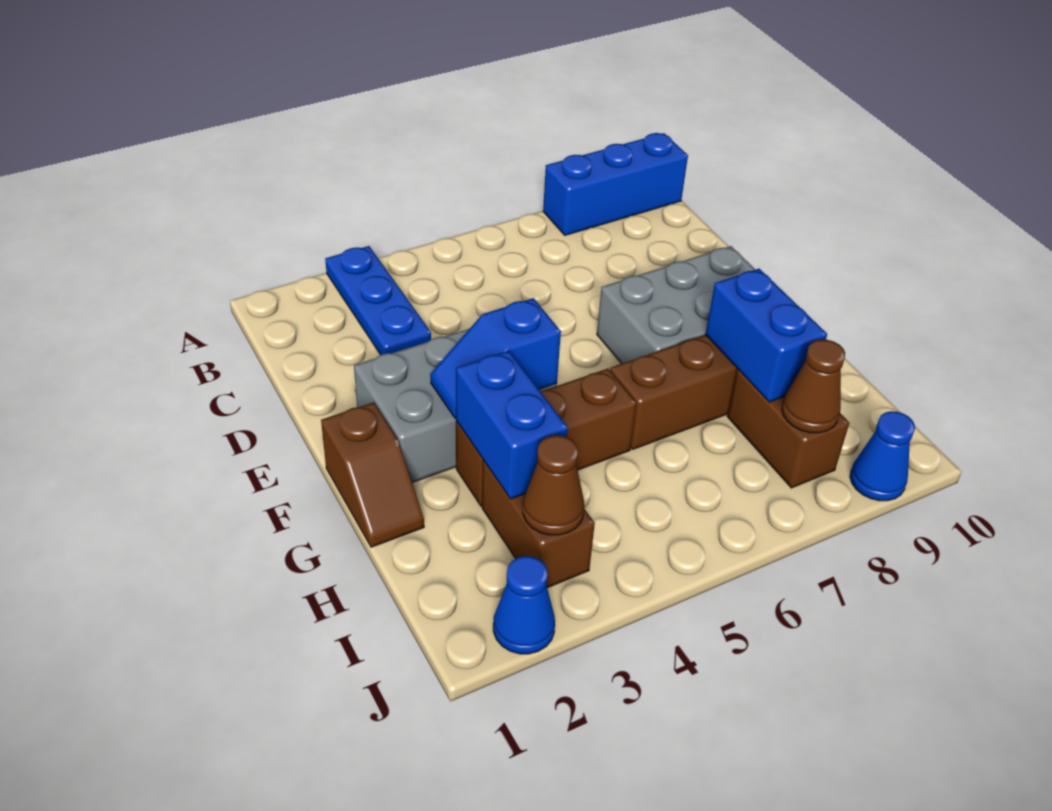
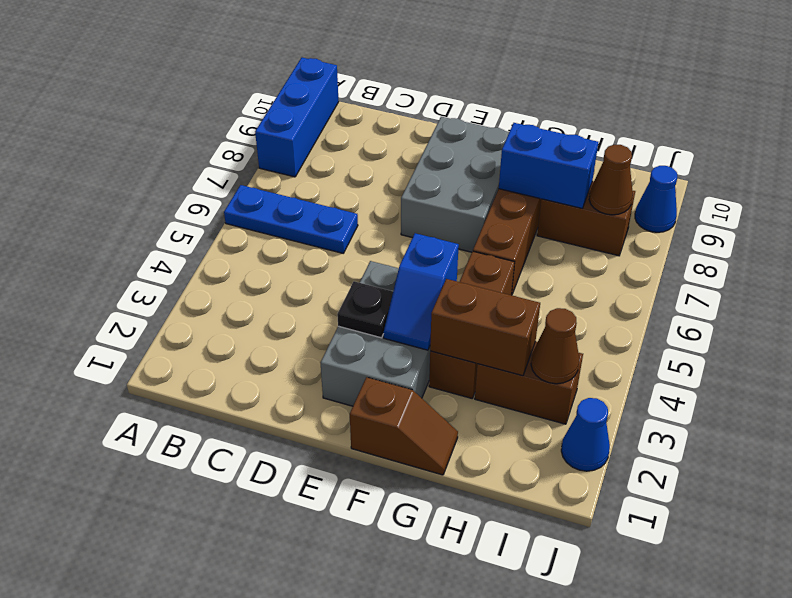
blue plate A3:C3 level 1 -> blue plate A6:C6 level 1
none -> black plate E3 level 2
blue brick G3:H3 level 2 -> brown brick G3:H3 level 2

